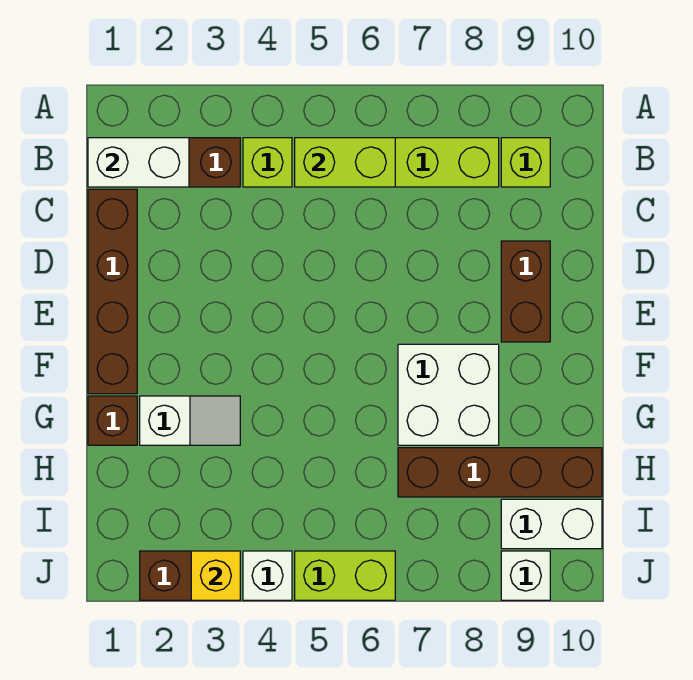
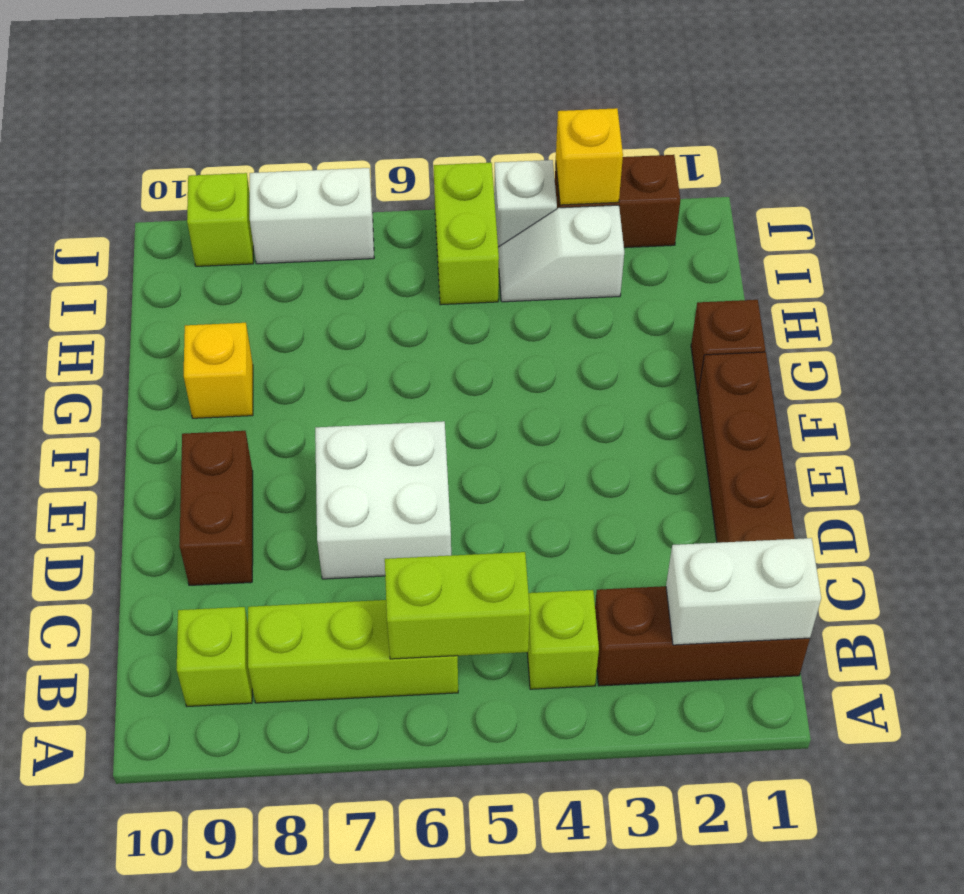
white brick F7:G8 level 1 -> white brick D6:E7 level 1
white slope G2:G3 level 1 top 2 -> white slope I3:I4 level 1 top 3
none -> yellow brick G9 level 1
brown brick H7:H10 level 1 -> none
white brick I9:I10 level 1 -> white brick J7:J8 level 1
lime brick J5:J6 level 1 -> lime brick I5:J5 level 1
white brick J9 level 1 -> lime brick J9 level 1

